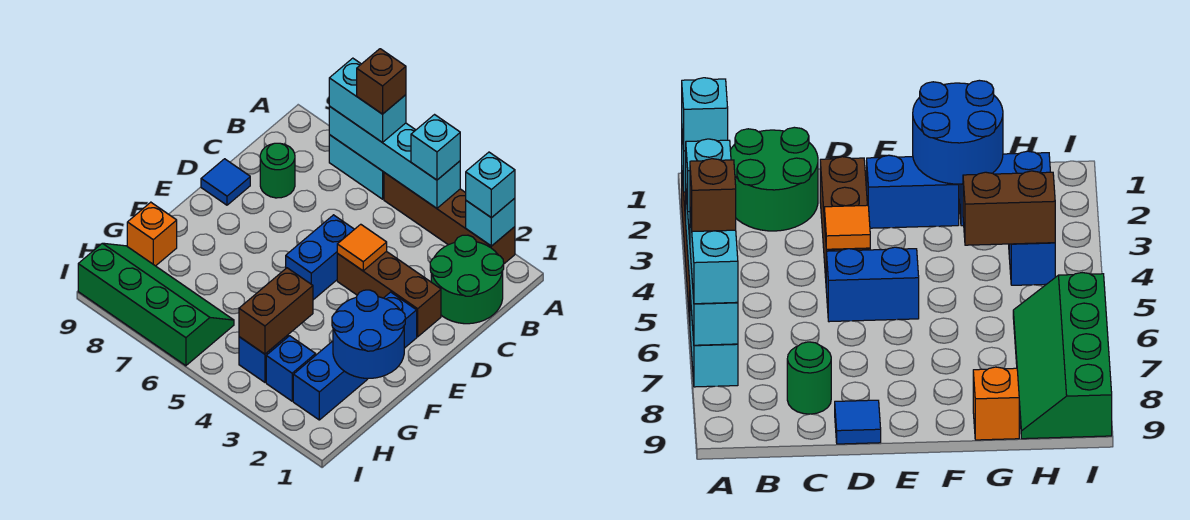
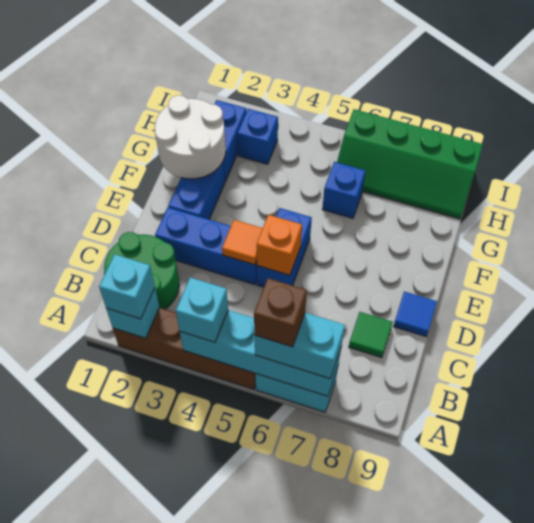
green round brick C8 level 1 -> green tile C8 level 1
brown brick D2:D4 level 1 -> blue brick D2:D4 level 1
blue round brick F1:G2 level 2 -> white round brick F1:G2 level 2
brown brick G4:H4 level 2 -> none
orange brick G9 level 1 -> orange brick D5 level 2
blue brick H4 level 1 -> blue brick G6 level 1

